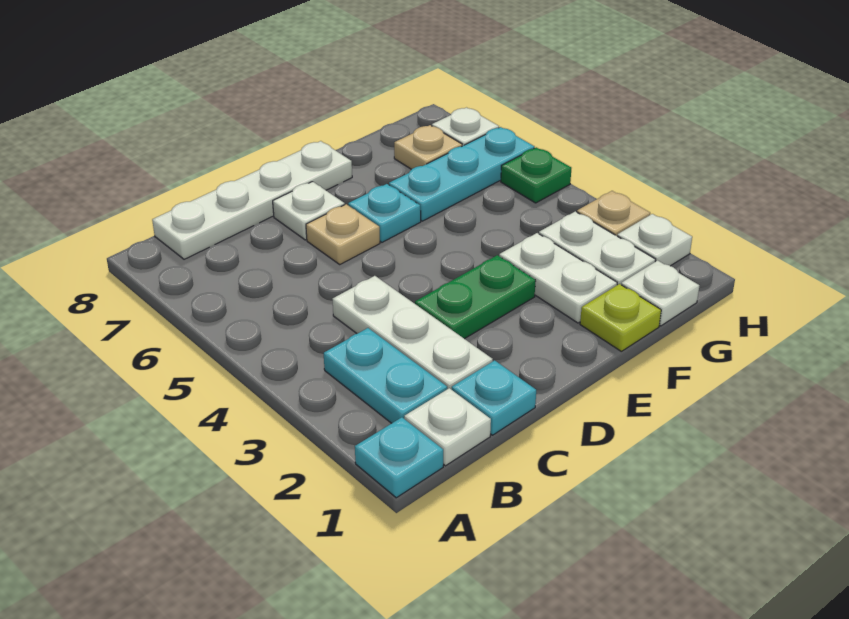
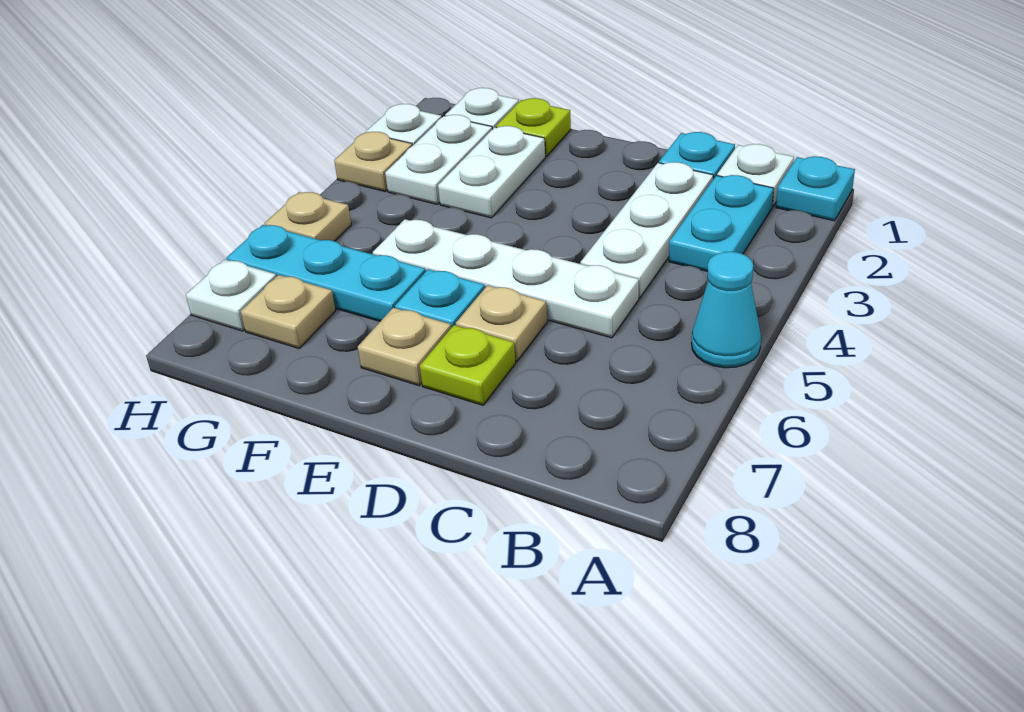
none -> cyan cone A5 level 1
white plate B8:E8 level 1 -> white plate C5:F5 level 1
green plate D3:E3 level 1 -> none
white plate D7 level 1 -> lime plate D7 level 1
none -> tan plate E7 level 1
green plate H5 level 1 -> tan plate H5 level 1

